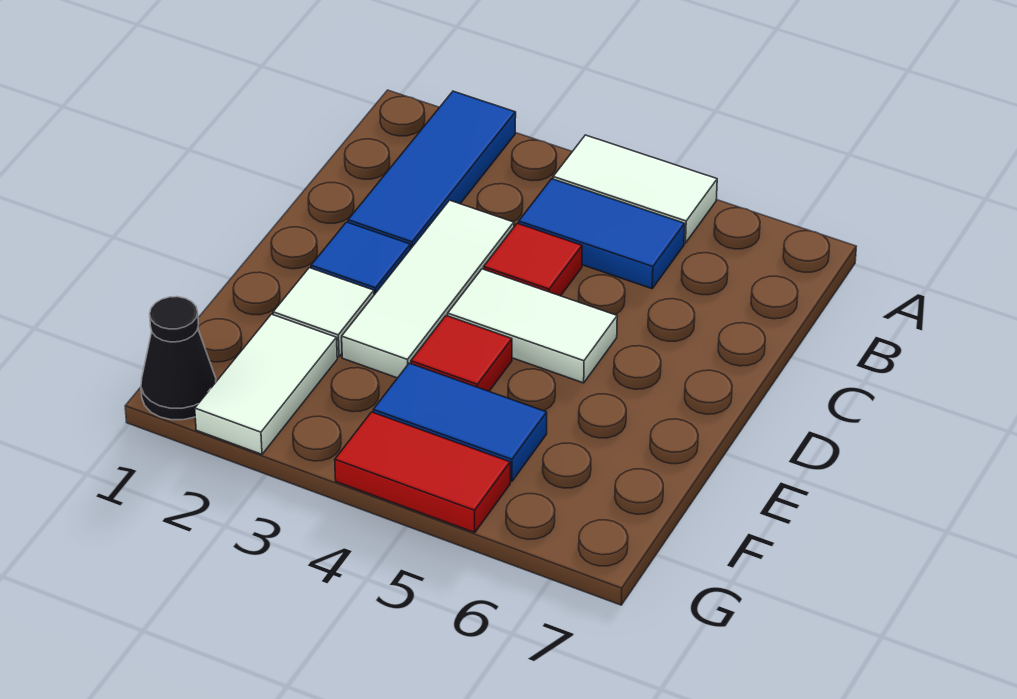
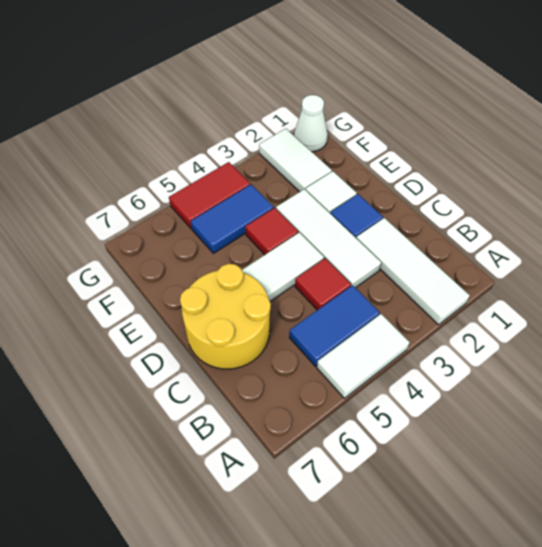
blue tile A2:C2 level 1 -> white tile A2:C2 level 1
none -> yellow round brick C6:D7 level 1
black cone G1 level 1 -> white cone G1 level 1

